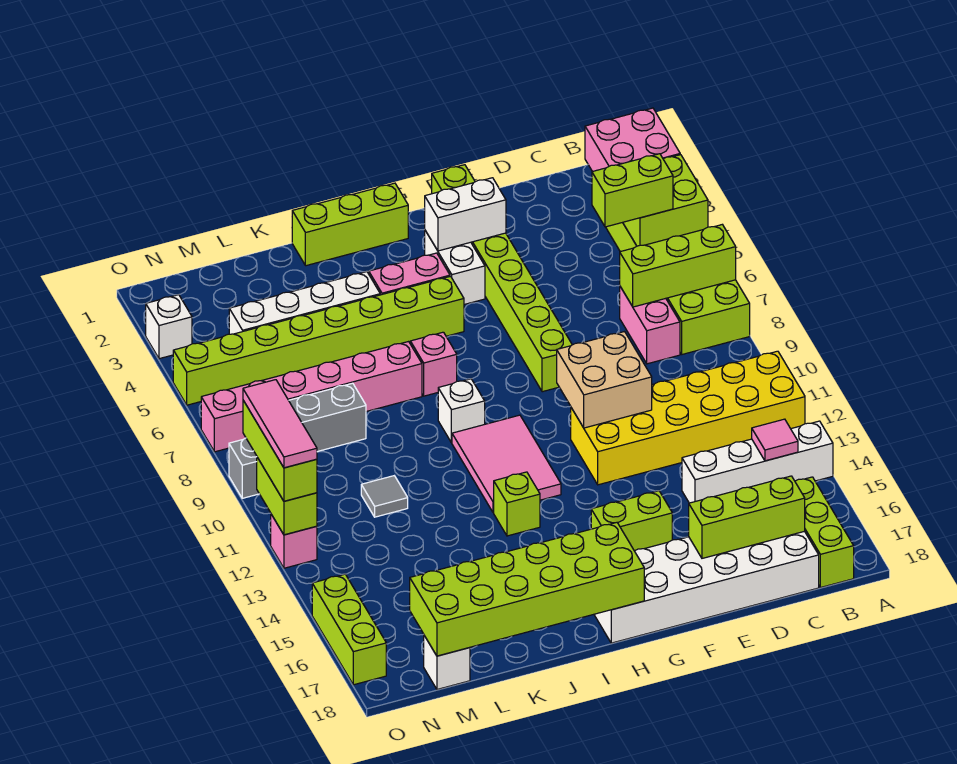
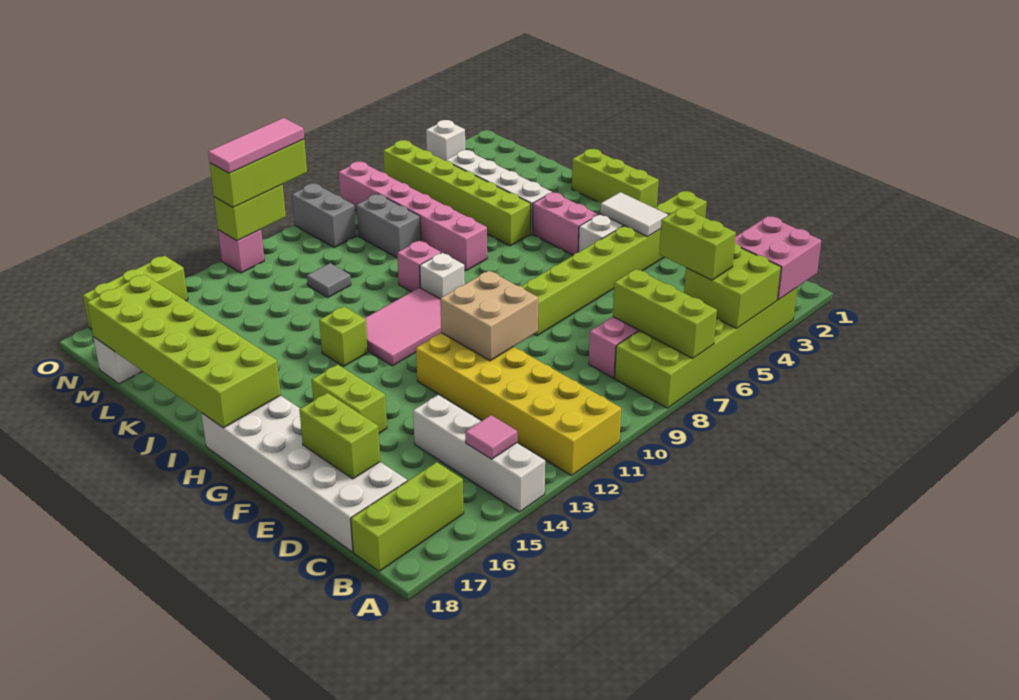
lime brick C17:E17 level 2 -> lime brick D17:E17 level 2
white brick F3:G3 level 2 -> white tile F3:G3 level 2
lime brick H5:O5 level 1 -> lime brick J5:O5 level 1
pink brick I7 level 1 -> pink brick J9 level 1

